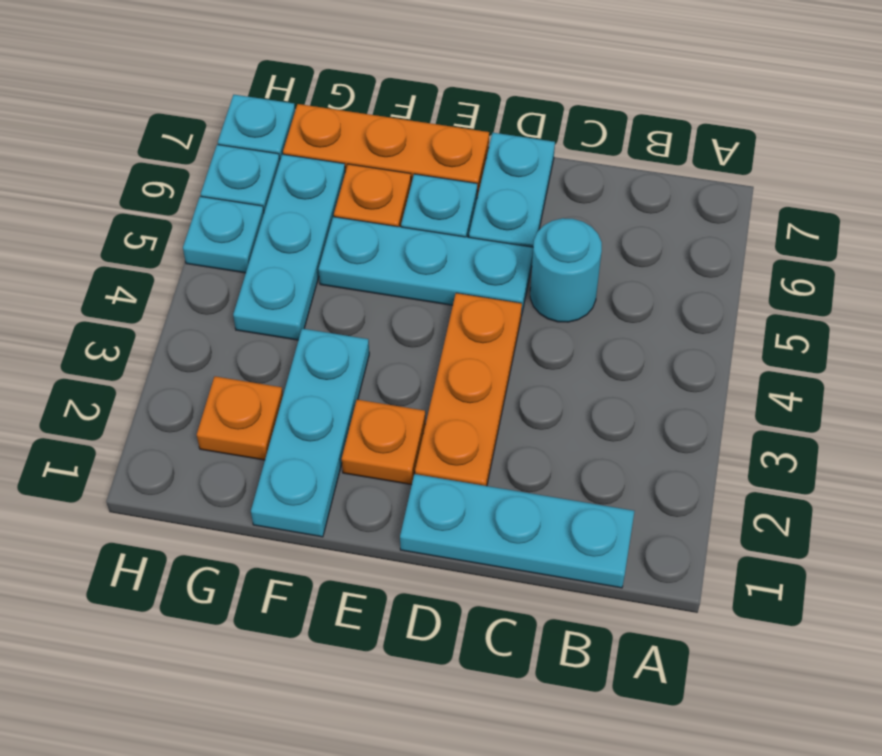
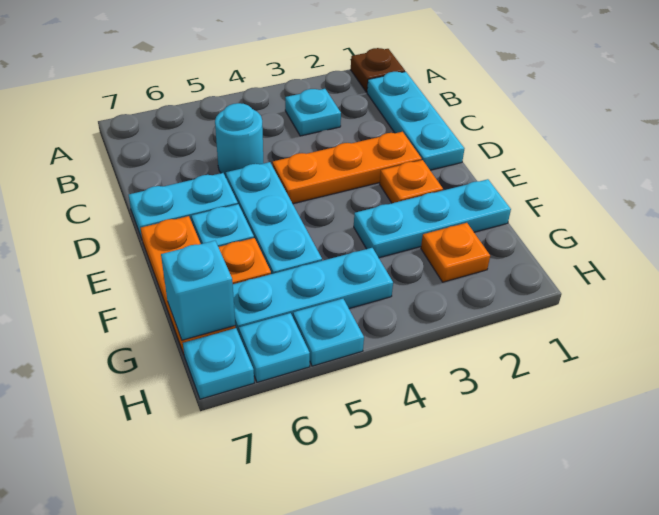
none -> brown plate A1 level 1
none -> cyan plate B3 level 1
none -> cyan brick G7 level 2

